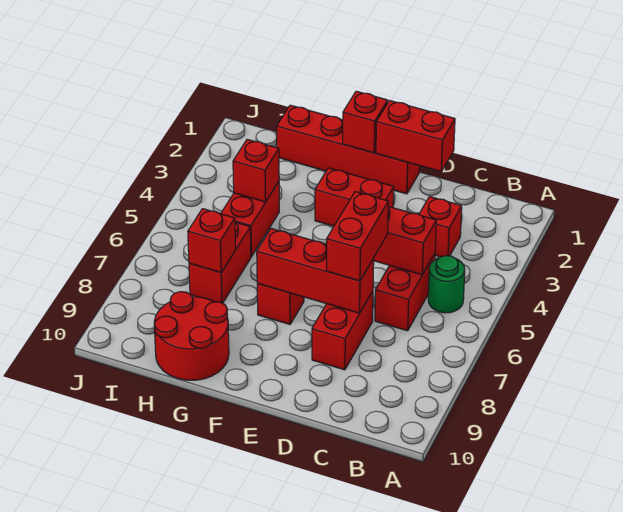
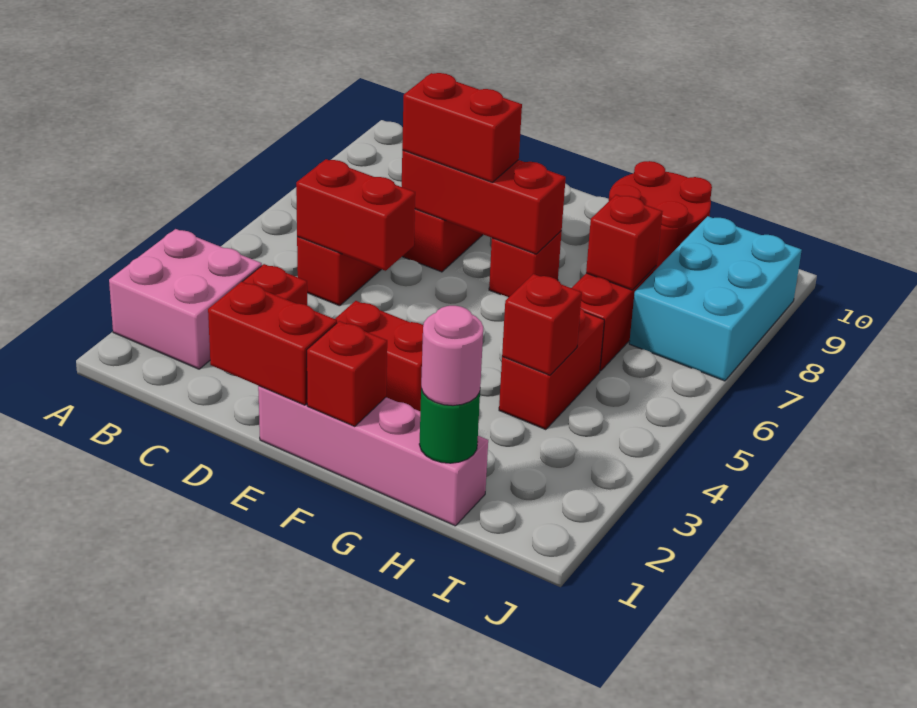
none -> pink brick A2:B3 level 1
green round brick B5 level 1 -> green round brick H1 level 2
red brick D6:D7 level 3 -> red brick D7:E7 level 3
red brick E1:H1 level 1 -> pink brick E1:H1 level 1
none -> pink round brick H1 level 3
none -> cyan brick I7:J9 level 1

